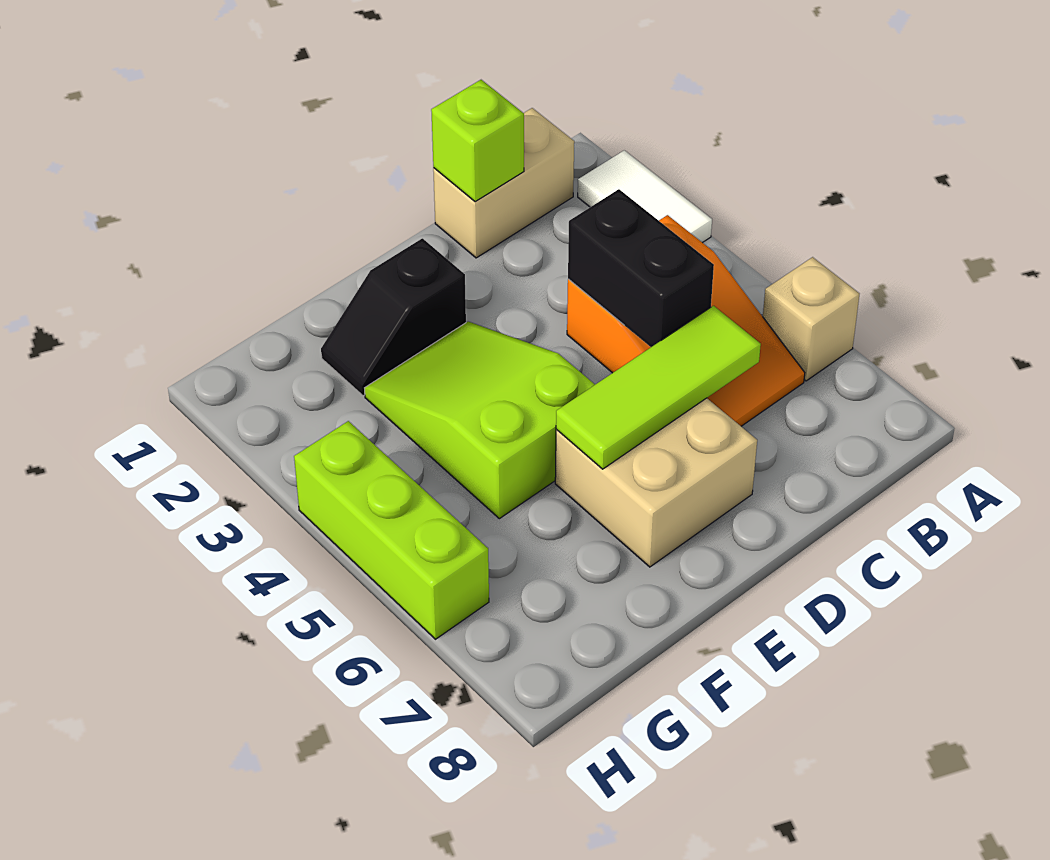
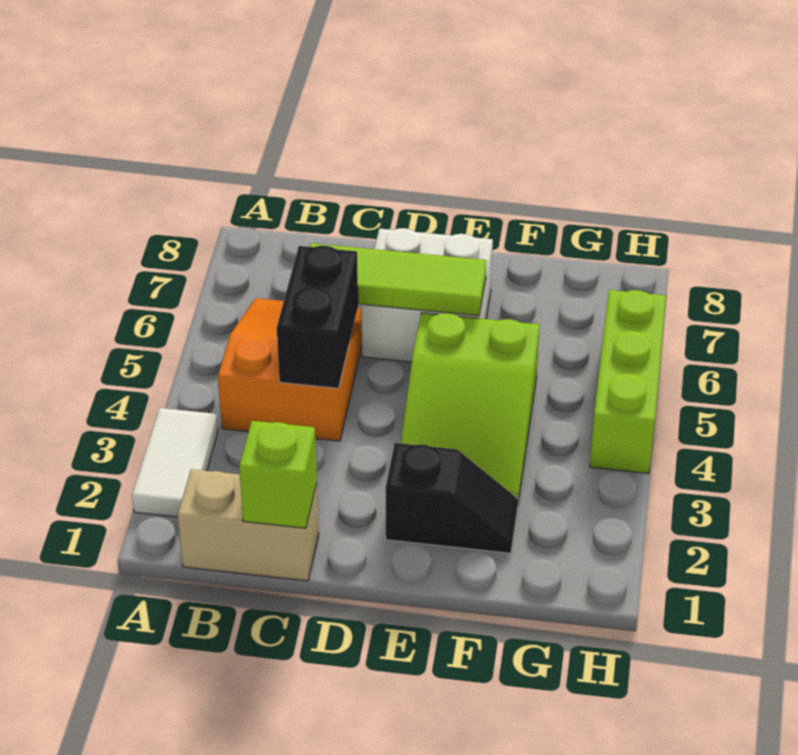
tan brick A6 level 1 -> none
tan brick D6:E7 level 1 -> white brick D6:E7 level 1

